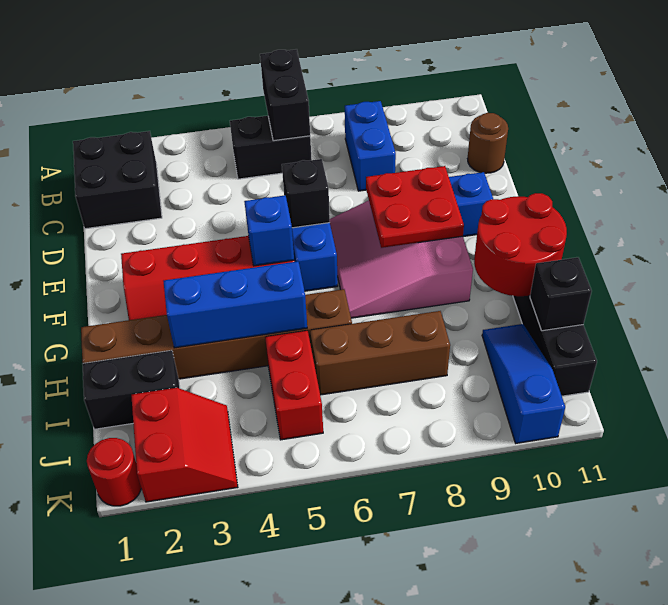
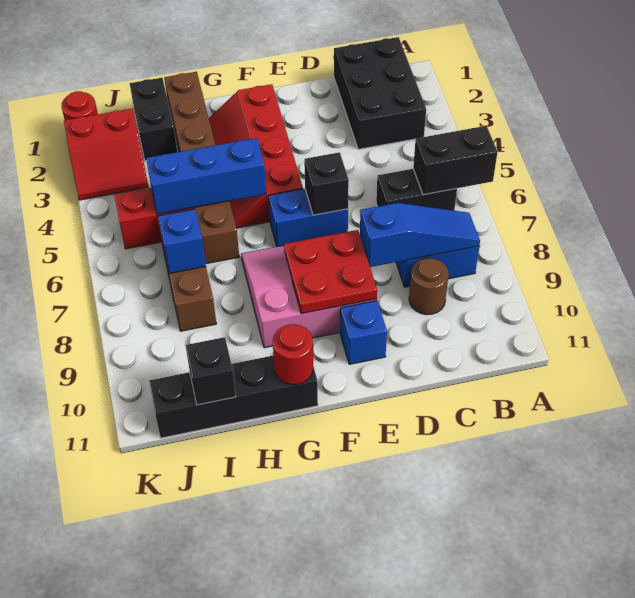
black brick B1:C2 level 1 -> black brick B1:C3 level 1
black brick B5:B6 level 1 -> black brick B6:C6 level 1
brown round brick C11 level 1 -> brown round brick C9 level 1
blue brick F5 level 2 -> blue brick I7 level 2
red round brick G10:H11 level 2 -> red round brick G11 level 2
blue brick H3:H5 level 2 -> blue brick G5:I5 level 2
blue slope I10:K10 level 1 top K -> blue slope B8:D8 level 2 top D

